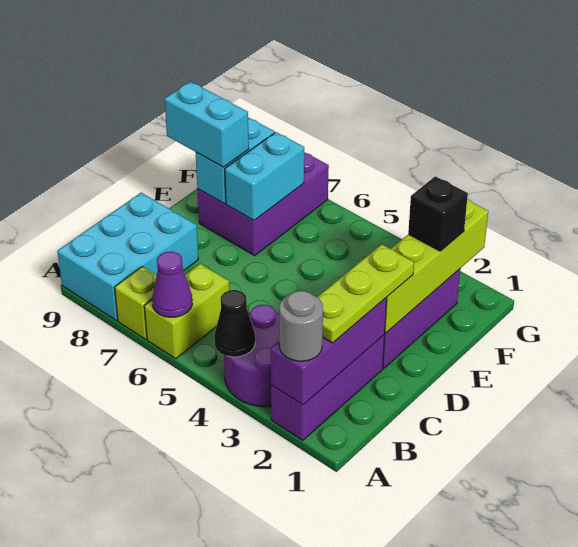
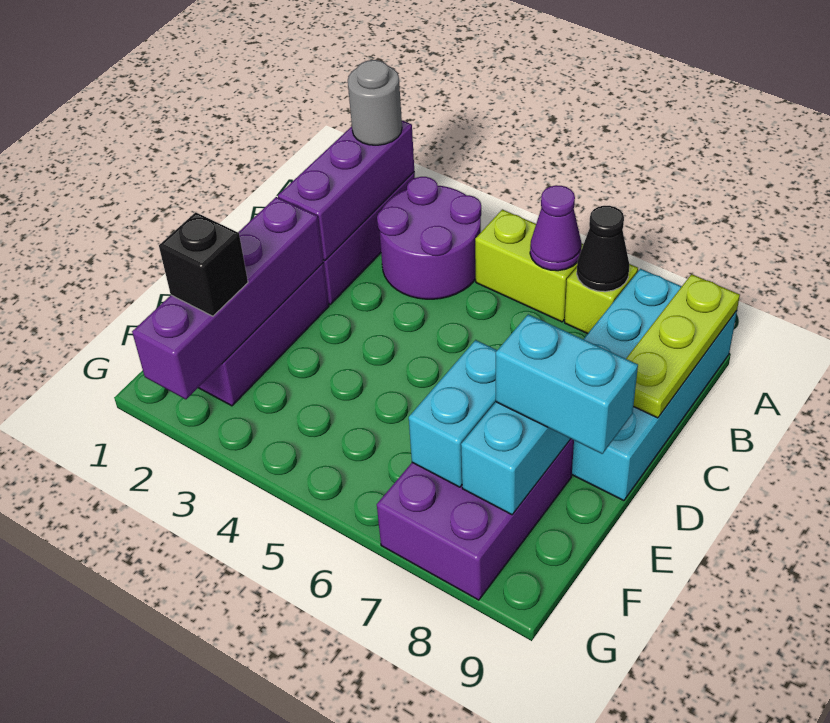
black cone A4 level 2 -> black cone A7 level 2
lime brick A6:B6 level 1 -> lime brick A5:A6 level 1
cyan brick A8:C9 level 1 -> cyan brick A8:D9 level 1
lime plate B2:D2 level 3 -> lime plate A9:C9 level 2
lime brick D2:G2 level 2 -> purple brick D2:G2 level 2

